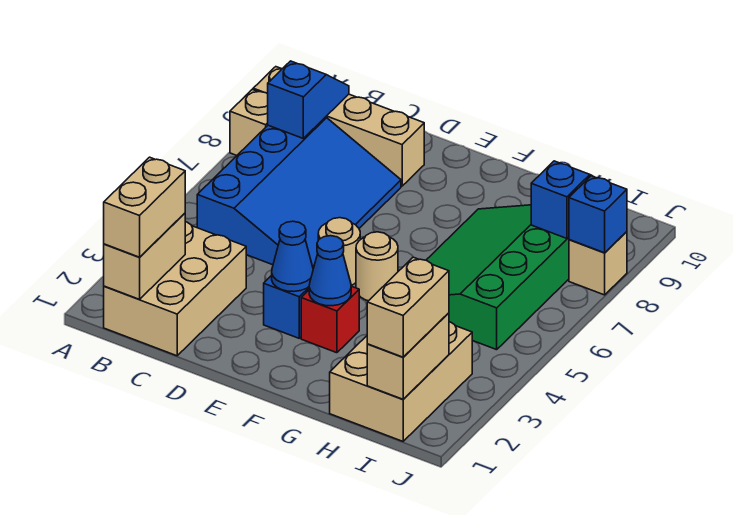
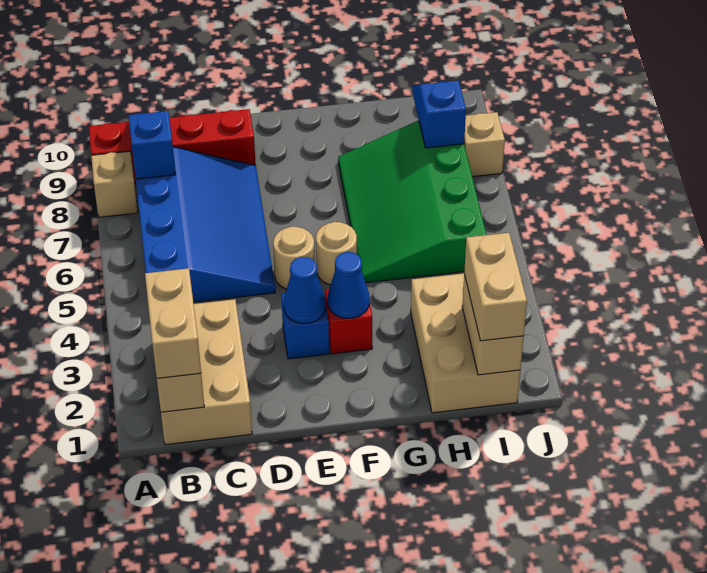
tan brick A9:D9 level 1 -> red brick A9:D9 level 1
blue brick J8 level 2 -> none

